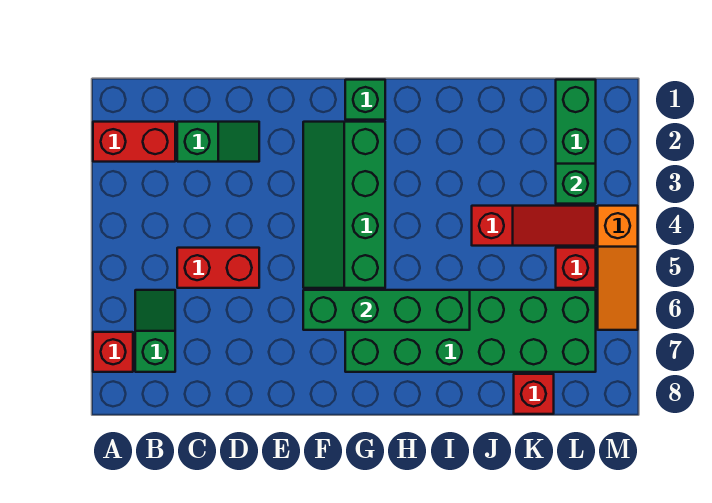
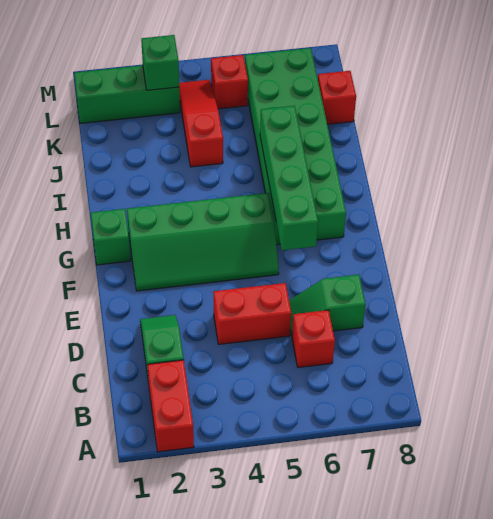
red brick A7 level 1 -> red brick C6 level 1
green slope B6:B7 level 1 top 7 -> green slope D6:D7 level 1 top 7
red brick C5:D5 level 1 -> red brick D4:D5 level 1
orange slope M4:M6 level 1 top 4 -> none

